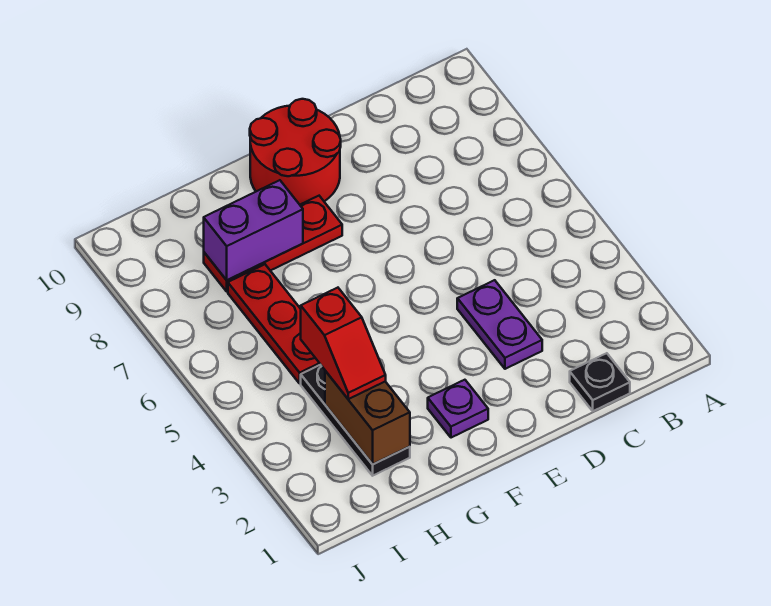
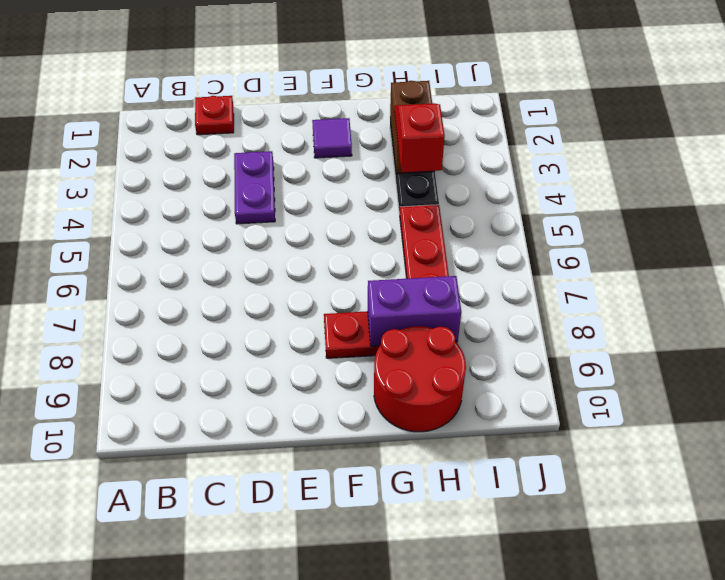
black plate C1 level 1 -> red plate C1 level 1
red round brick E9:F10 level 1 -> red round brick G9:H10 level 1
purple plate F2 level 1 -> purple tile F2 level 1

